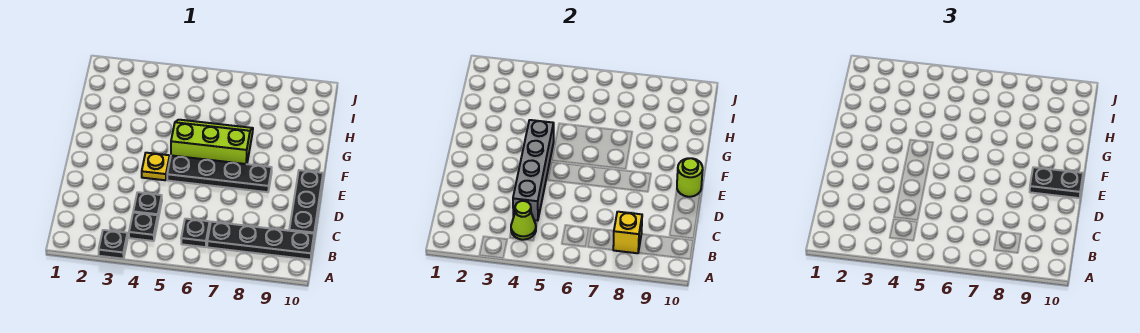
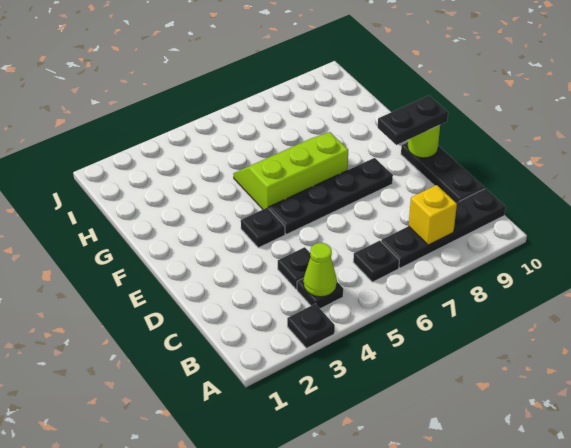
grey brick C4:F4 level 2 -> none
yellow plate E4 level 1 -> black plate E4 level 1

